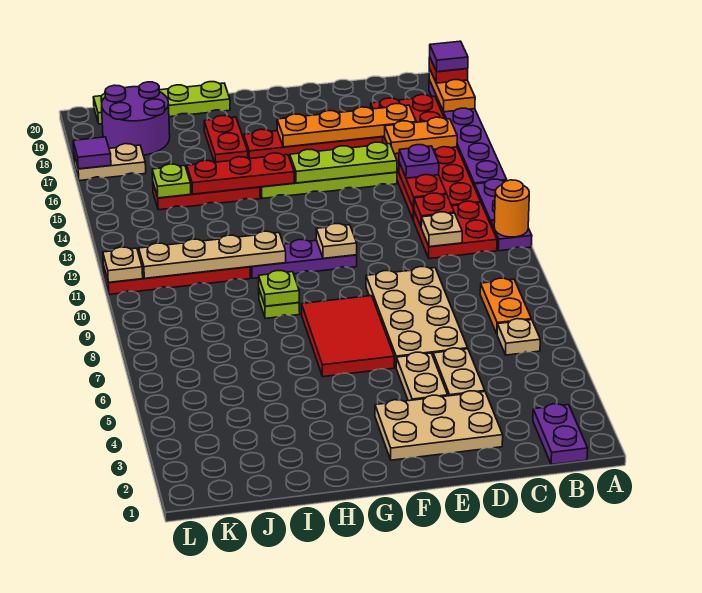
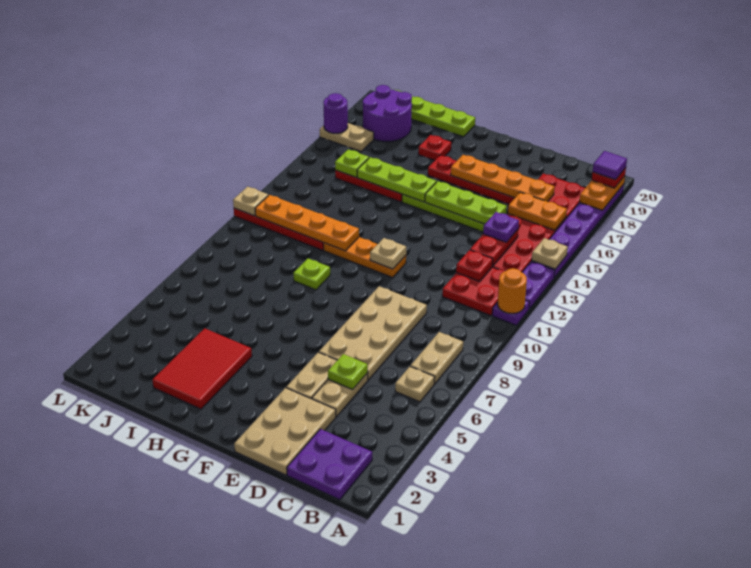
purple plate B1:B2 level 1 -> purple plate B1:C2 level 1
orange plate B7:B8 level 1 -> tan plate B7:B8 level 1
tan plate C11 level 2 -> tan plate A14 level 2
tan plate D2:F3 level 1 -> tan plate D1:E3 level 1
red tile F6:G8 level 1 -> red tile H2:I4 level 1
purple plate F11:H11 level 1 -> orange plate F11:H11 level 1
red plate G15:I15 level 2 -> lime plate G15:I15 level 2
lime plate H9 level 2 -> lime plate D5 level 2
tan plate H11:K11 level 2 -> orange plate H11:K11 level 2
red plate H17:H18 level 1 -> red plate H18 level 1
purple tile L17 level 2 -> purple round brick L17 level 2

